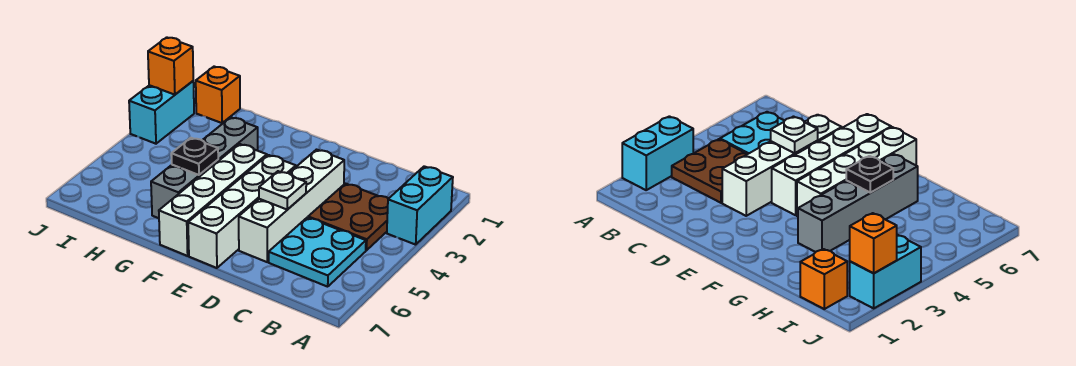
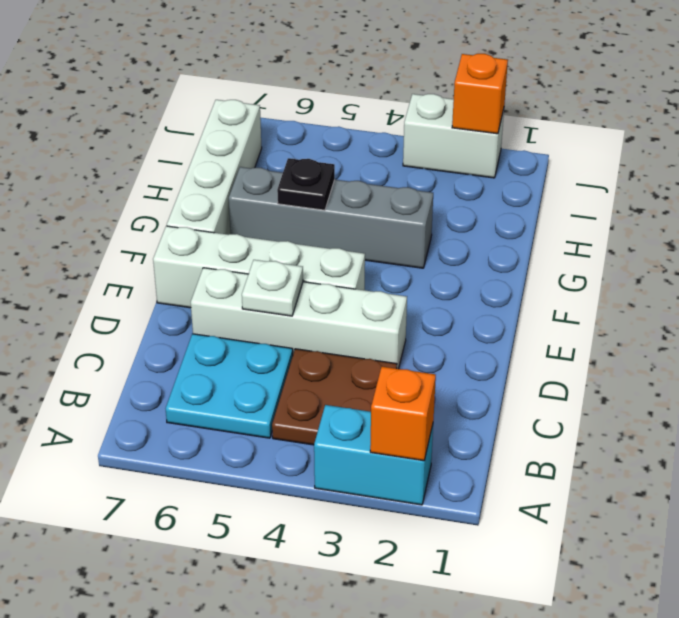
white brick F4:F7 level 1 -> white brick F7:I7 level 1
orange brick I1 level 1 -> orange brick A2 level 2
cyan brick J2:J3 level 1 -> white brick J2:J3 level 1

